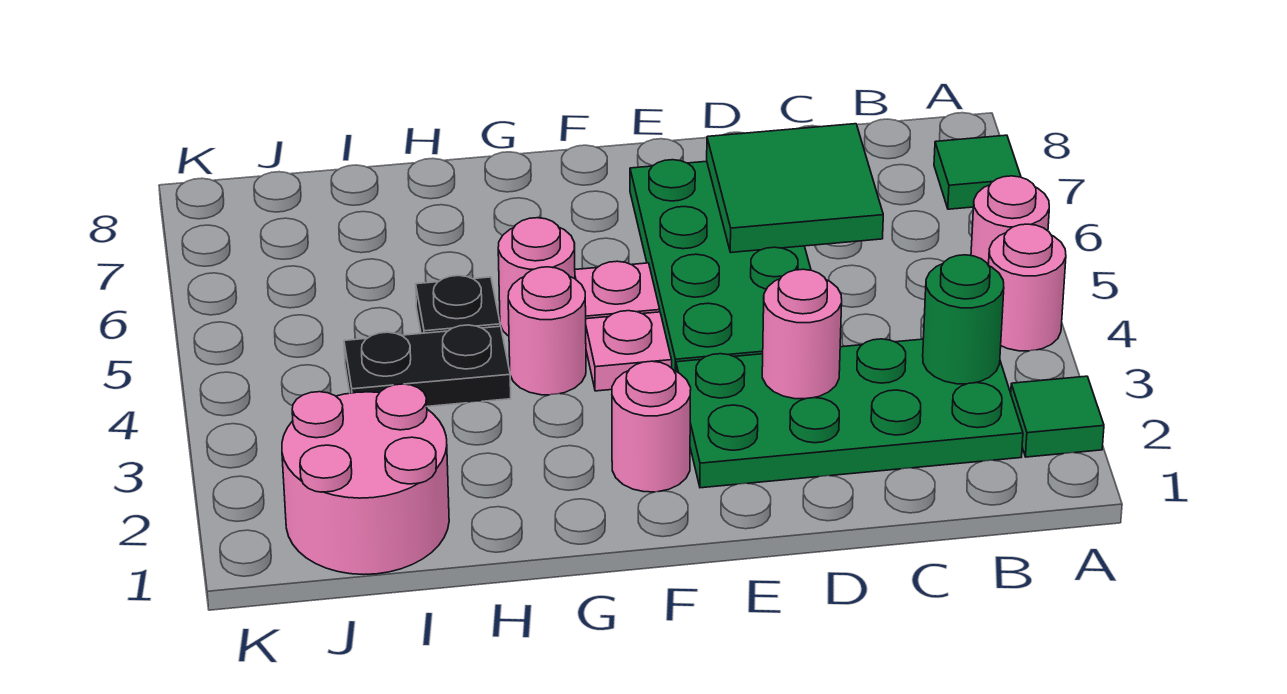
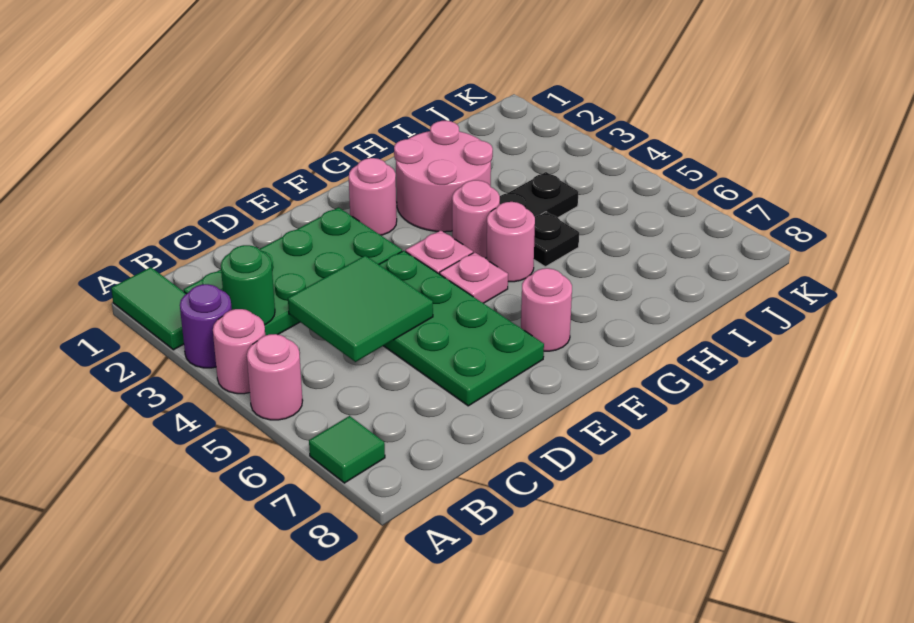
green tile A2 level 1 -> green tile A1:A2 level 1
none -> purple round brick A3 level 1
green tile C6:D7 level 2 -> green tile C4:D5 level 2
pink round brick D3 level 2 -> pink round brick F7 level 1
pink round brick I1:J2 level 1 -> pink round brick G2:H3 level 1

